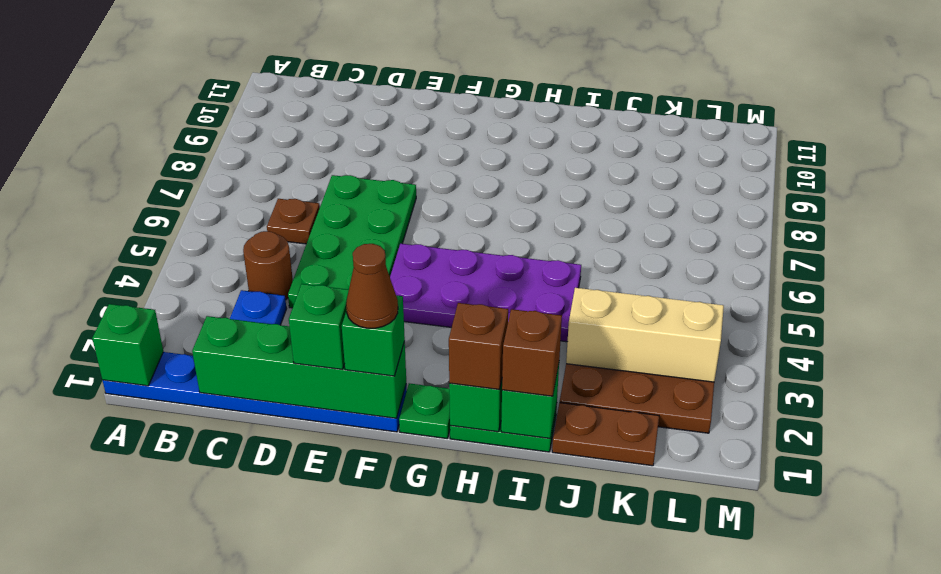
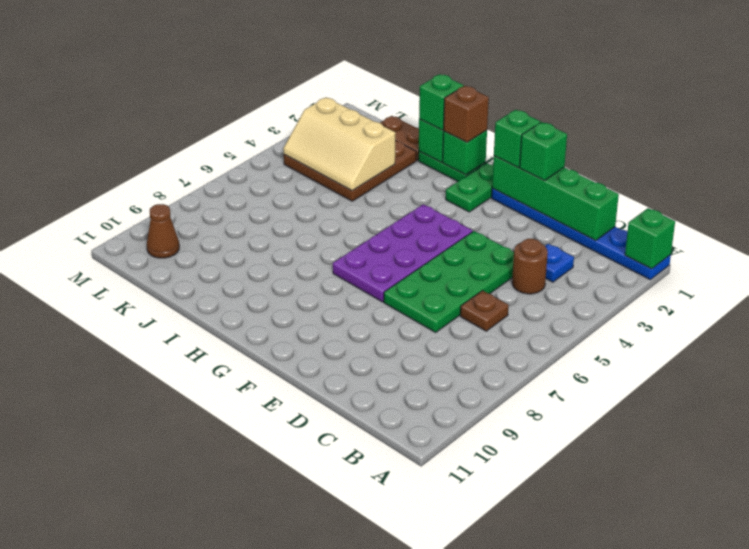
brown cone F1 level 4 -> brown cone L10 level 1
purple plate F4:I5 level 1 -> purple plate F4:G7 level 1
green plate G1 level 1 -> green plate G1:G2 level 1
brown brick I1 level 3 -> green brick I1 level 3

